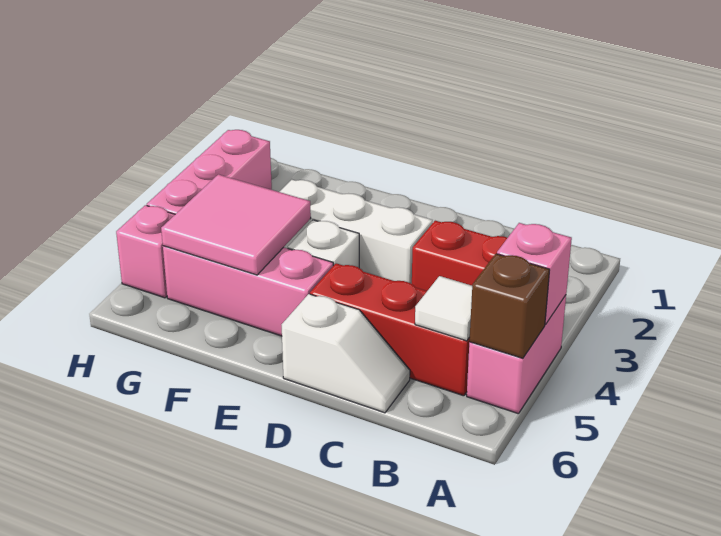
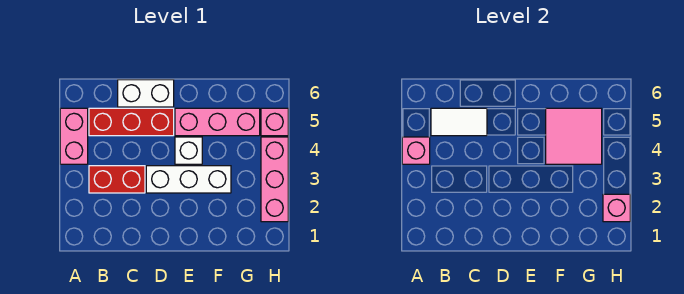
brown brick A5 level 2 -> none
white tile B5 level 2 -> white tile B5:C5 level 2
white slope C6:D6 level 1 top D -> white brick C6:D6 level 1
none -> pink brick H2 level 2

